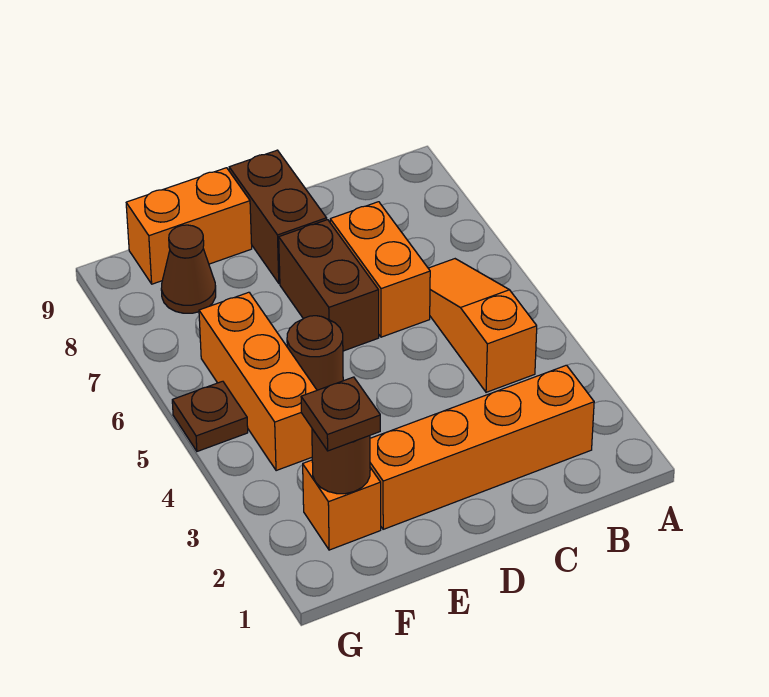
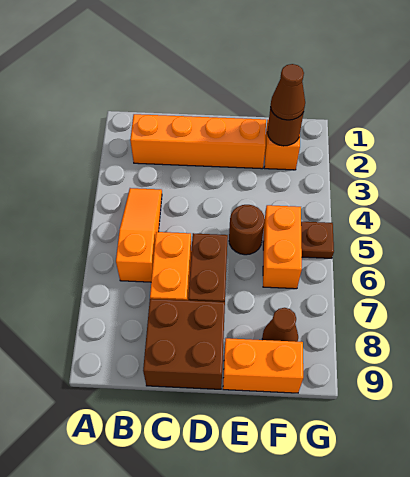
orange slope B4:B6 level 1 top 4 -> orange slope B4:B6 level 1 top 6
brown brick D8:D9 level 1 -> brown brick C8:D9 level 1
brown plate F2 level 3 -> brown cone F2 level 3
orange brick F4:F6 level 1 -> orange brick F5:F6 level 1

